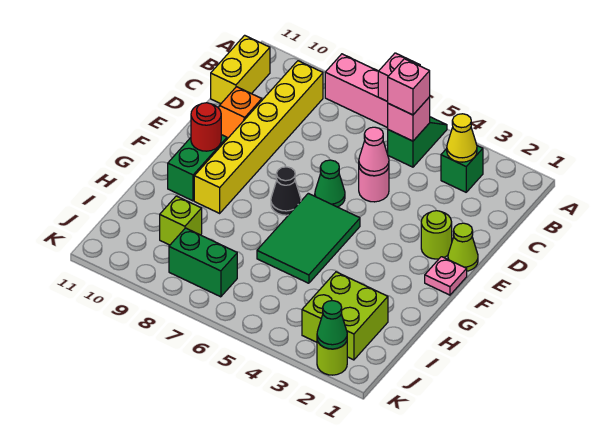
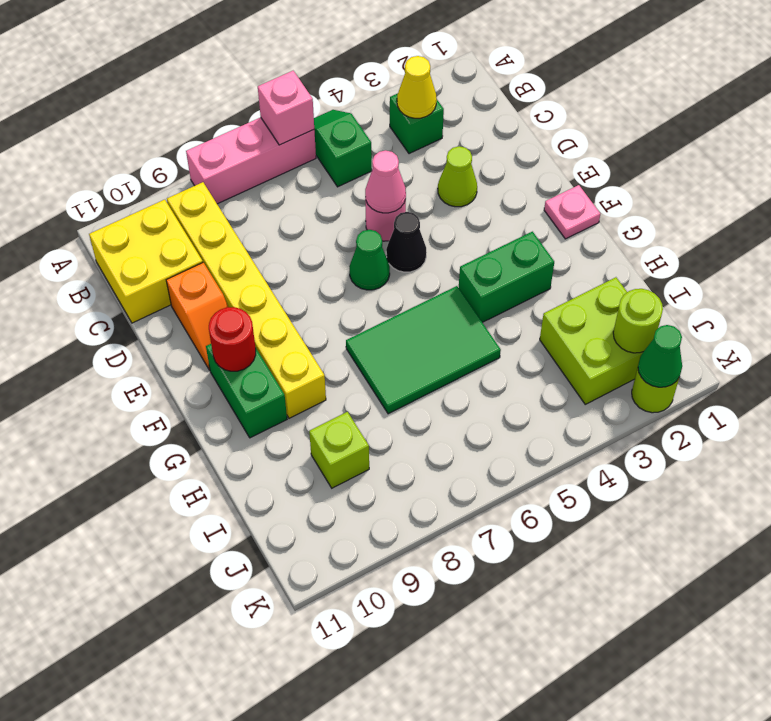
pink brick B5 level 2 -> none
pink brick B5 level 3 -> none
yellow brick B11:C11 level 1 -> yellow brick B10:C11 level 1
lime cone E1 level 1 -> lime cone D3 level 1
lime round brick E2 level 1 -> lime round brick J2 level 2
green tile F5:H6 level 1 -> green tile G5:H7 level 1
black cone F7 level 1 -> black cone E5 level 1
green brick J7:J8 level 1 -> green brick G3:G4 level 1

